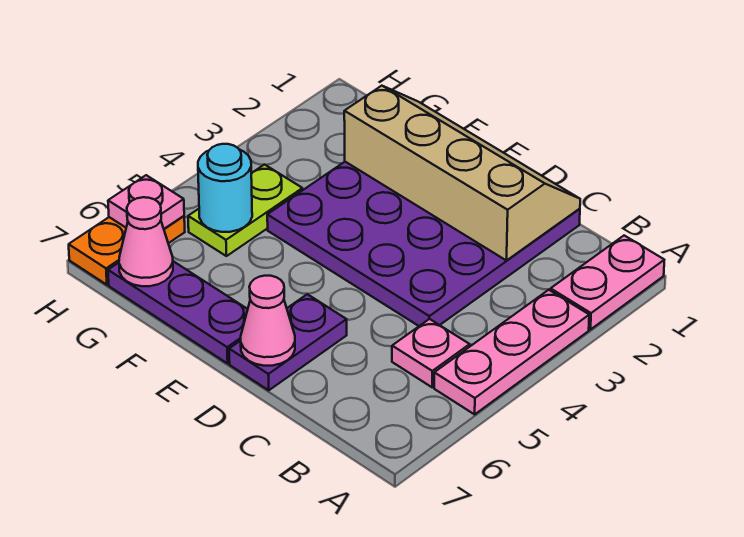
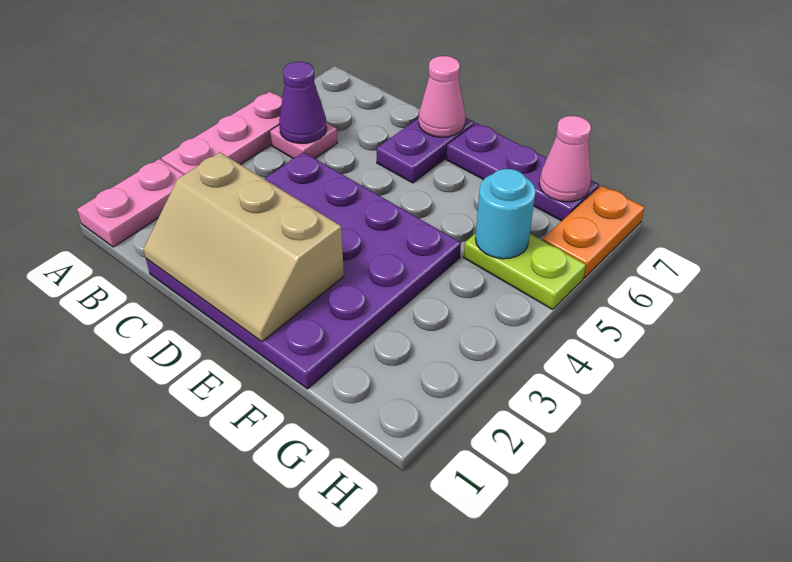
none -> purple cone B5 level 2
tan slope C1:F2 level 2 top 2 -> tan slope C1:E2 level 2 top 2
lime plate G4:G5 level 1 -> lime plate G5:H5 level 1
pink plate H6 level 2 -> none

